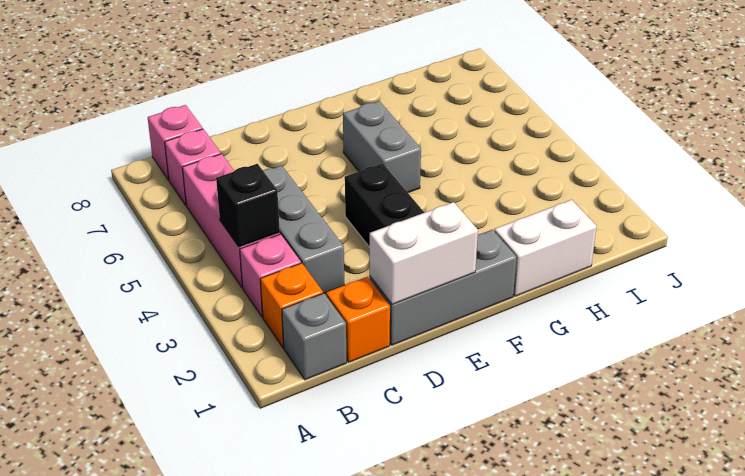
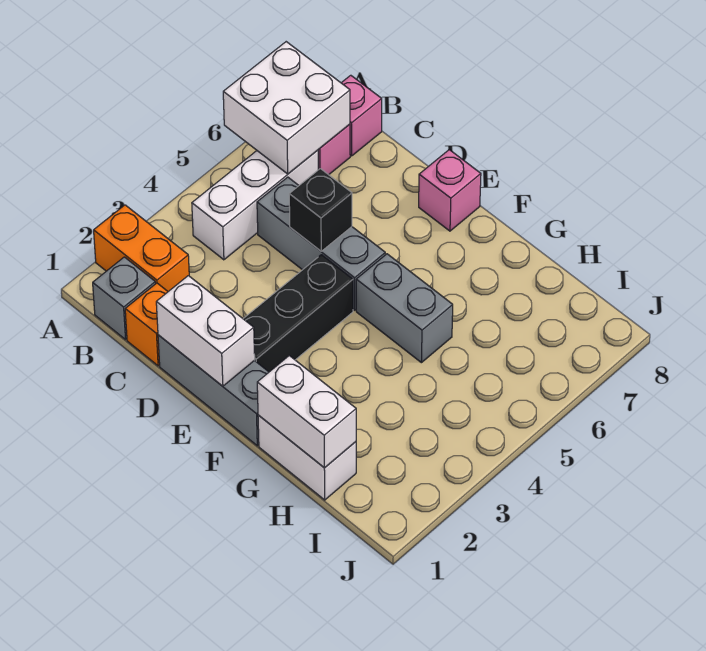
none -> white brick A6:B7 level 2
orange brick B2 level 1 -> orange brick A2:B2 level 1
pink brick B3 level 1 -> pink brick E8 level 1
pink brick B4:B6 level 1 -> white brick B4:B6 level 1
black brick B4 level 2 -> black brick D5 level 2
grey brick C3:C5 level 1 -> grey brick C5:E5 level 1
grey brick F5:F6 level 1 -> grey brick F5:G5 level 1
none -> white brick G1:H1 level 2

